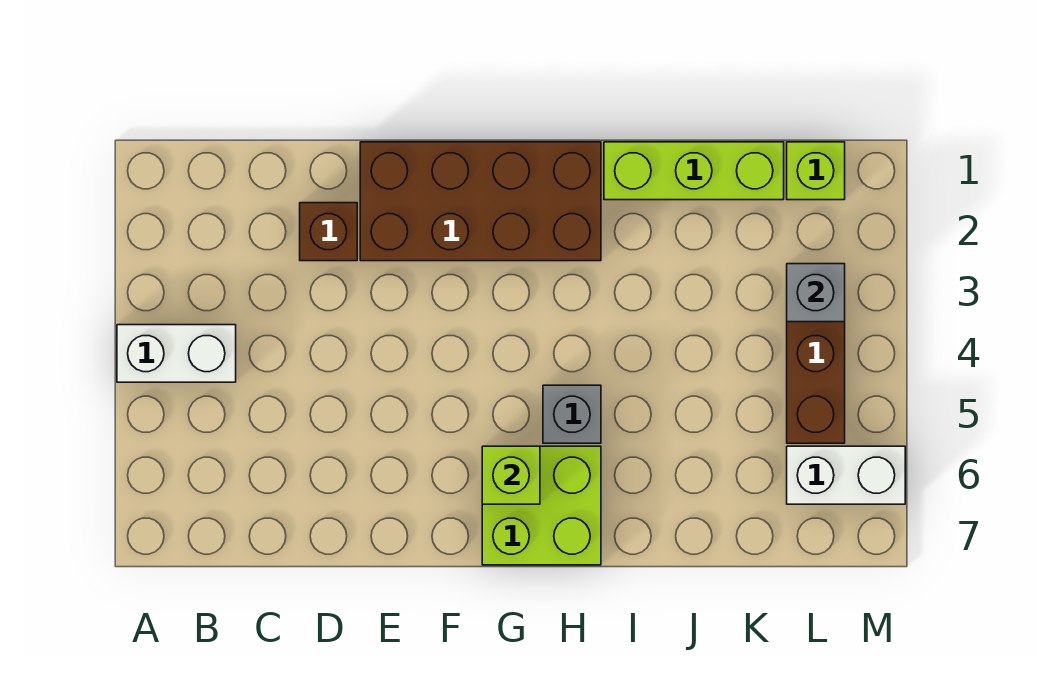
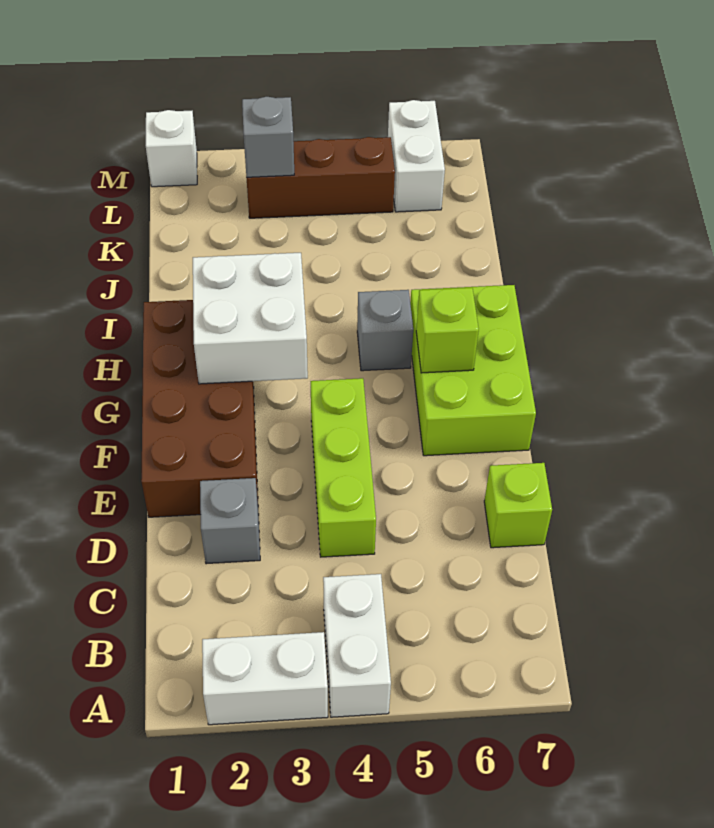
none -> white brick A2:A3 level 1
brown brick D2 level 1 -> grey brick D2 level 1
none -> white brick G2:H3 level 2
lime brick G6:H7 level 1 -> lime brick F6:H7 level 1
lime brick I1:K1 level 1 -> lime brick D4:F4 level 1
lime brick L1 level 1 -> lime brick D7 level 1
none -> white brick M1 level 1

